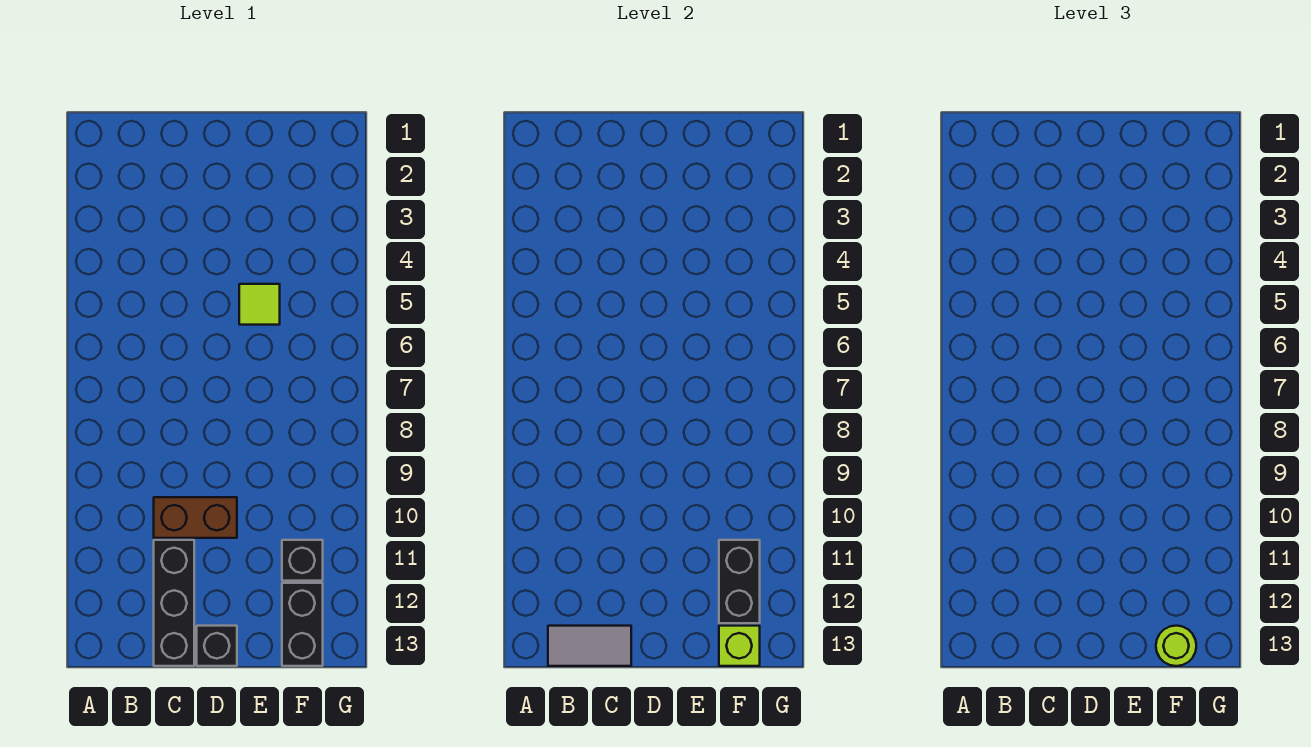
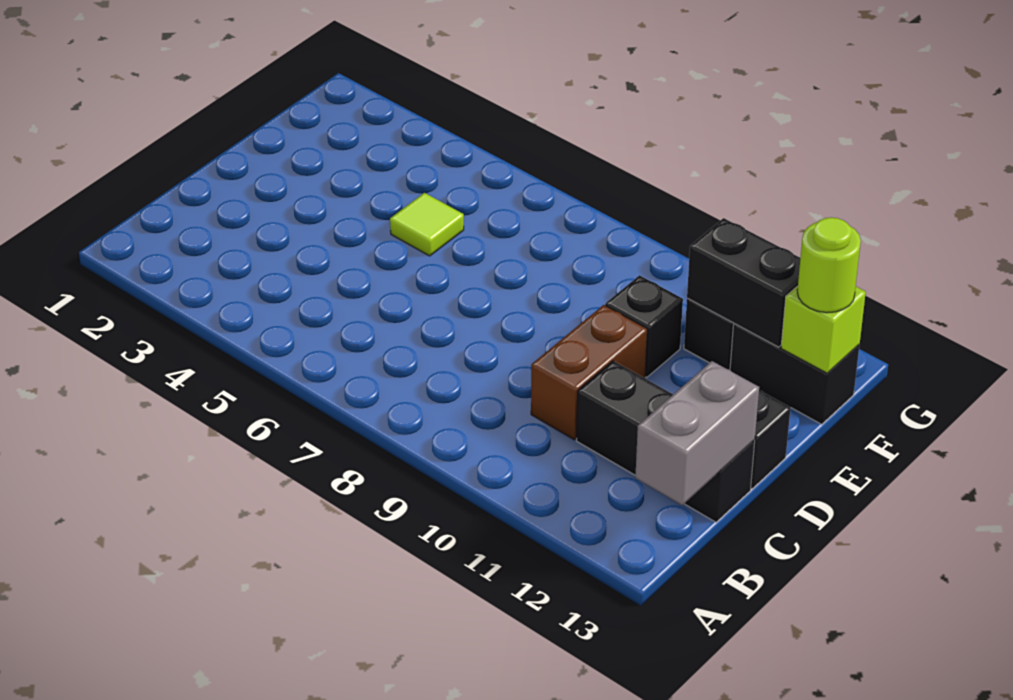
grey tile B13:C13 level 2 -> grey brick B13:C13 level 2
none -> black brick E10 level 1

